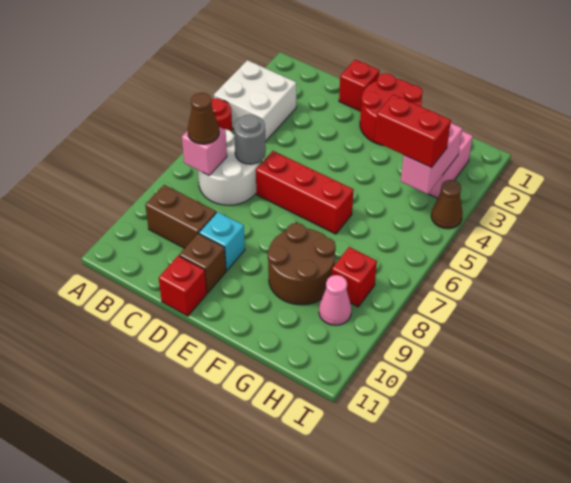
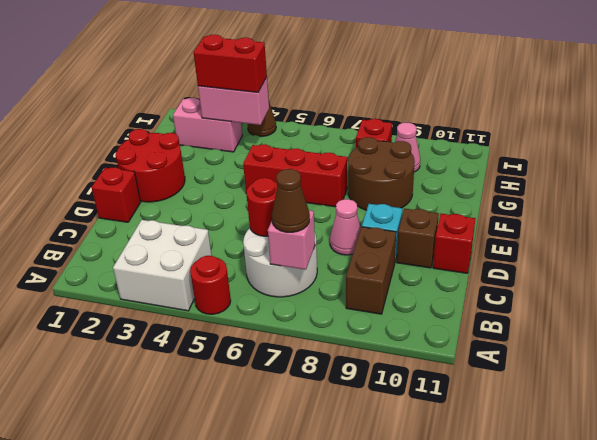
grey round brick C6 level 2 -> red round brick C6 level 2
red brick D6:F6 level 1 -> red brick F5:F7 level 1
none -> pink cone D8 level 1
red brick G4:H4 level 3 -> red brick H3:H4 level 3

